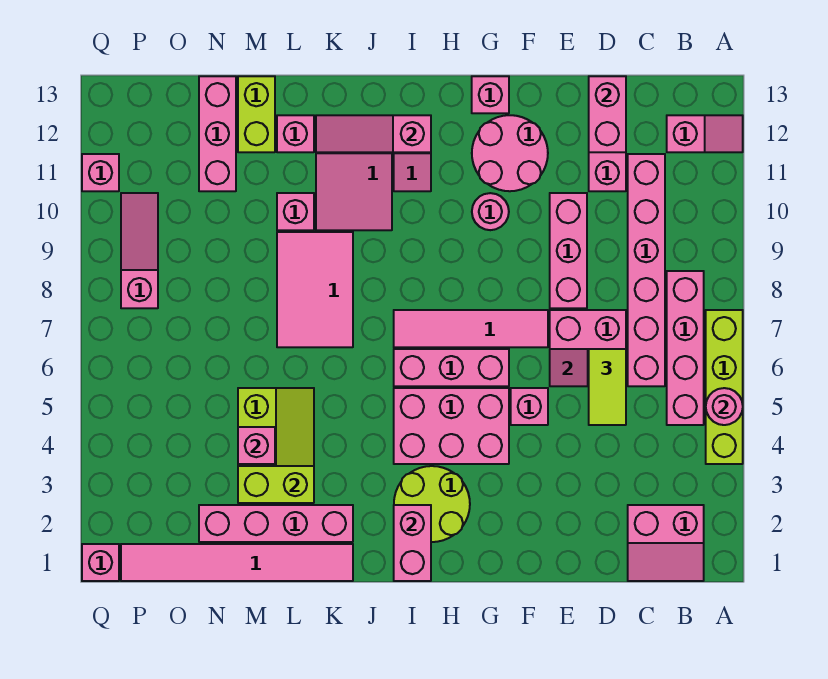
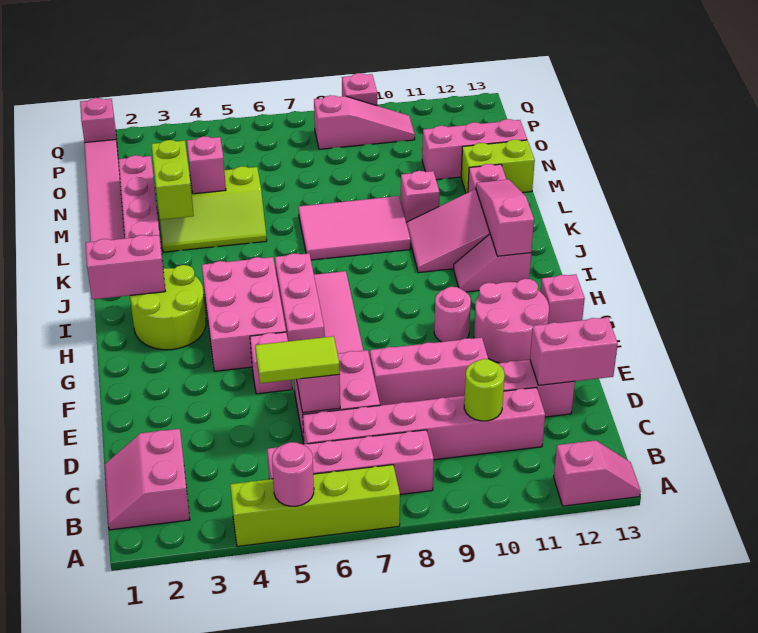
pink slope A12:B12 level 1 top B -> pink slope A12:A13 level 1 top 12
none -> lime round brick C10 level 2
pink brick Q11 level 1 -> pink brick Q9 level 1

